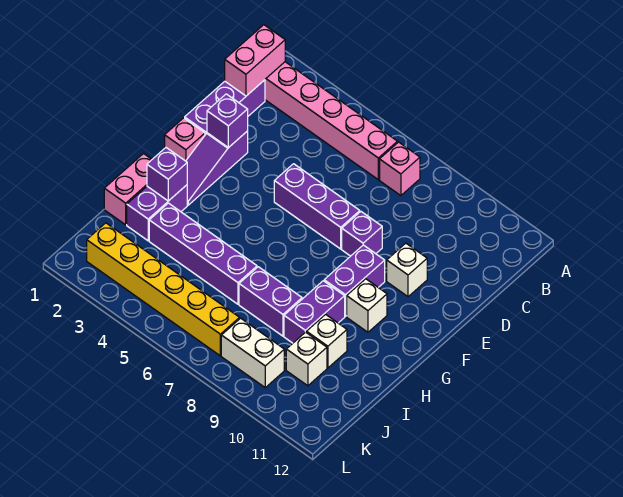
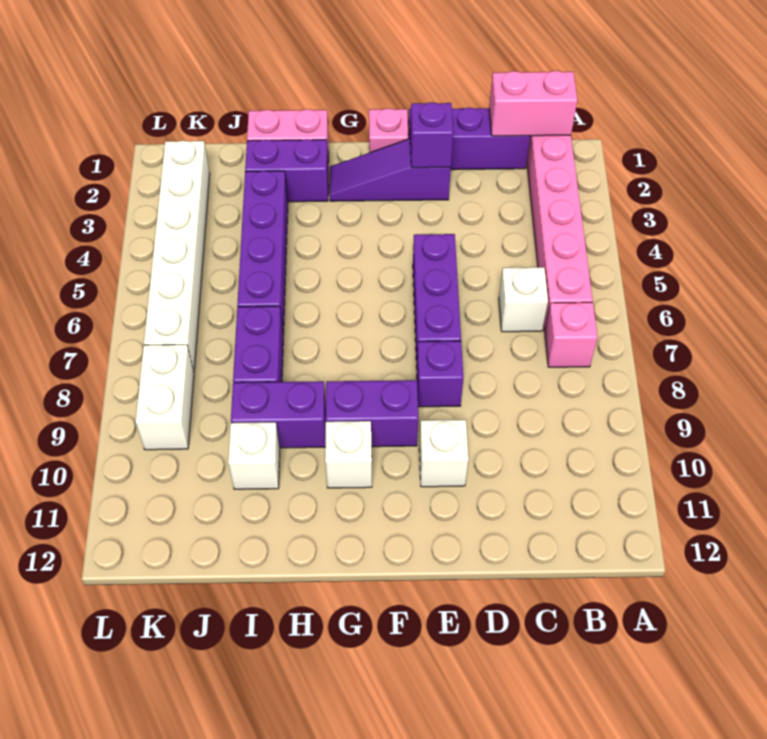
purple brick H2 level 2 -> none
white brick J10 level 1 -> white brick C6 level 1
yellow brick K2:K7 level 1 -> white brick K2:K7 level 1

